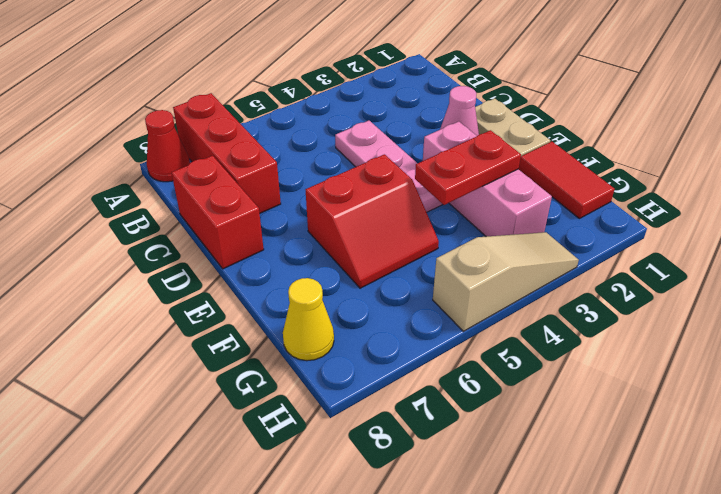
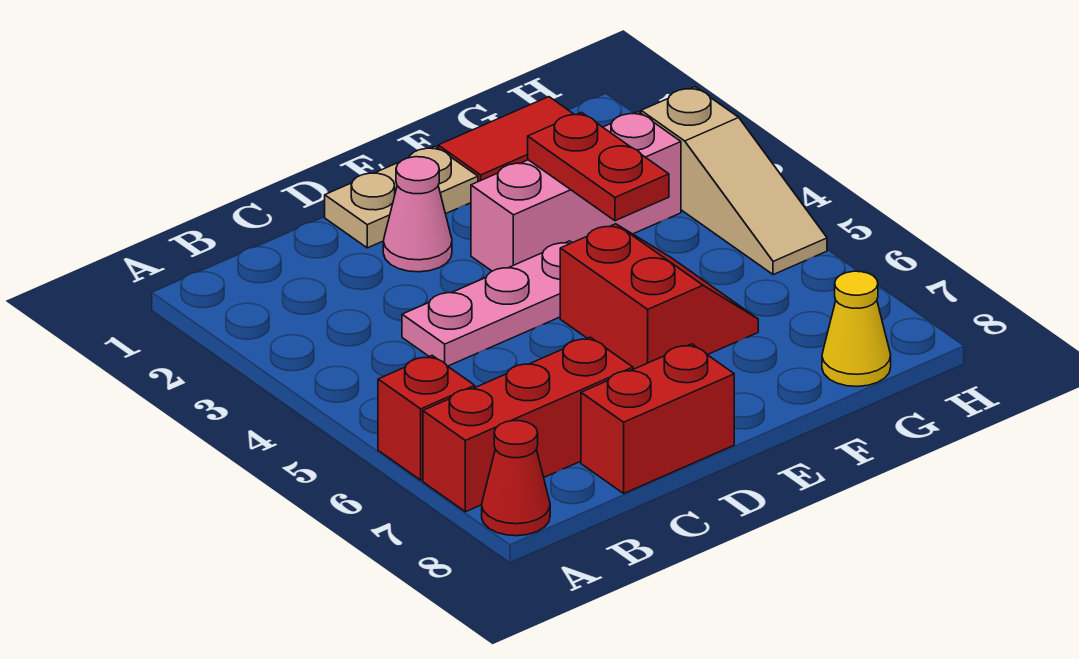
none -> red brick A6 level 1
tan slope H3:H5 level 1 top 5 -> tan slope H3:H5 level 1 top 3

